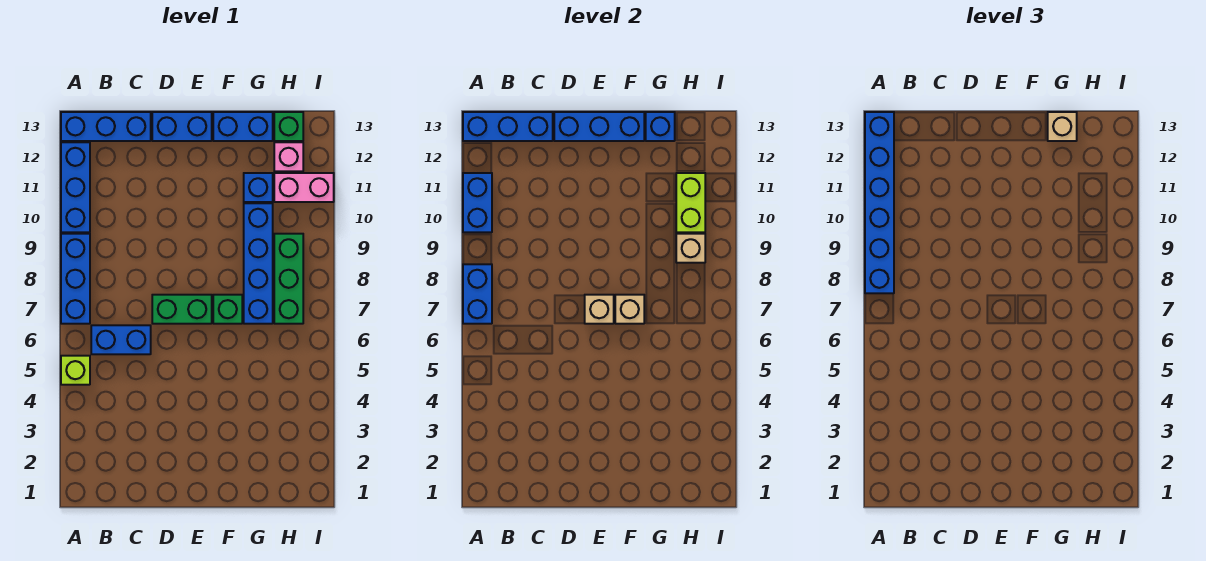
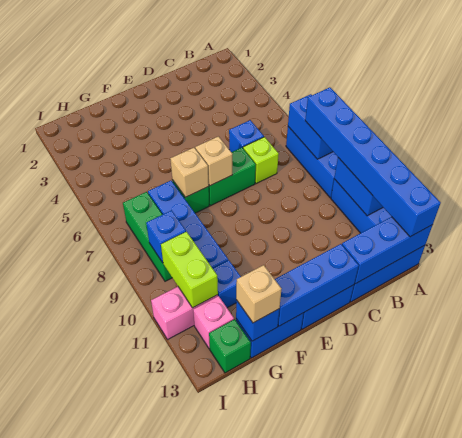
lime brick A5 level 1 -> lime brick C7 level 1
blue brick B6:C6 level 1 -> blue brick C6 level 1
tan brick H9 level 2 -> blue brick H9 level 2

